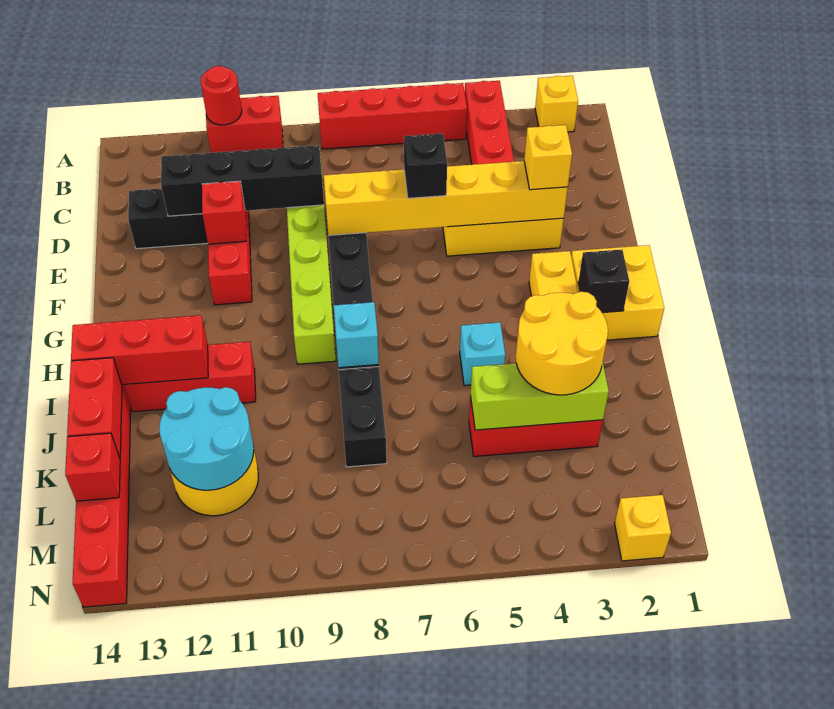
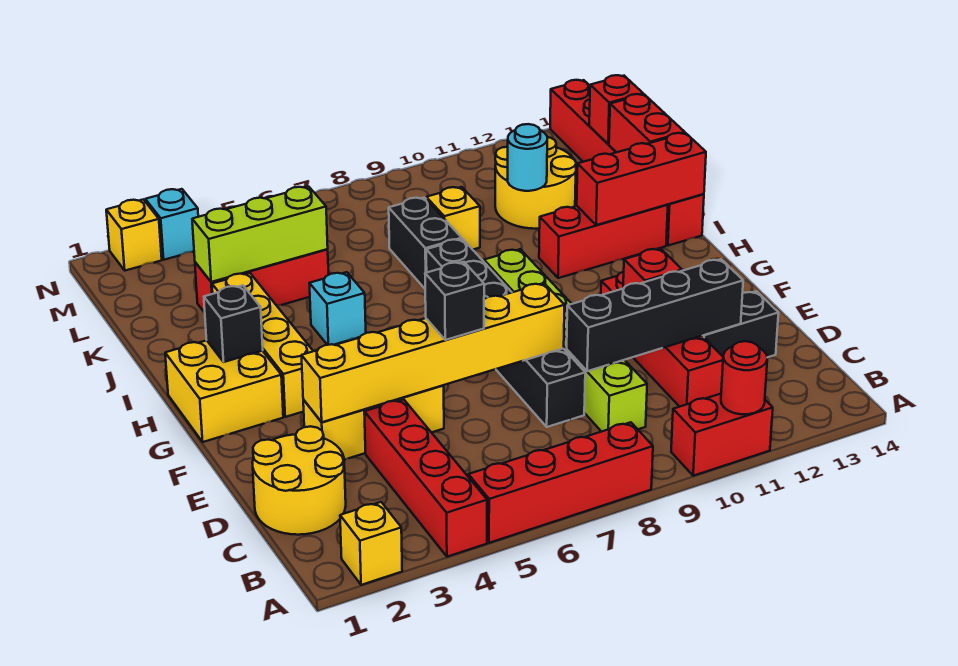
yellow brick E3 level 3 -> yellow brick K9 level 1
cyan brick I8 level 2 -> cyan brick N3 level 1
yellow round brick J3:K4 level 3 -> yellow round brick C1:D2 level 1
cyan round brick K11:L12 level 2 -> cyan round brick K11 level 2

